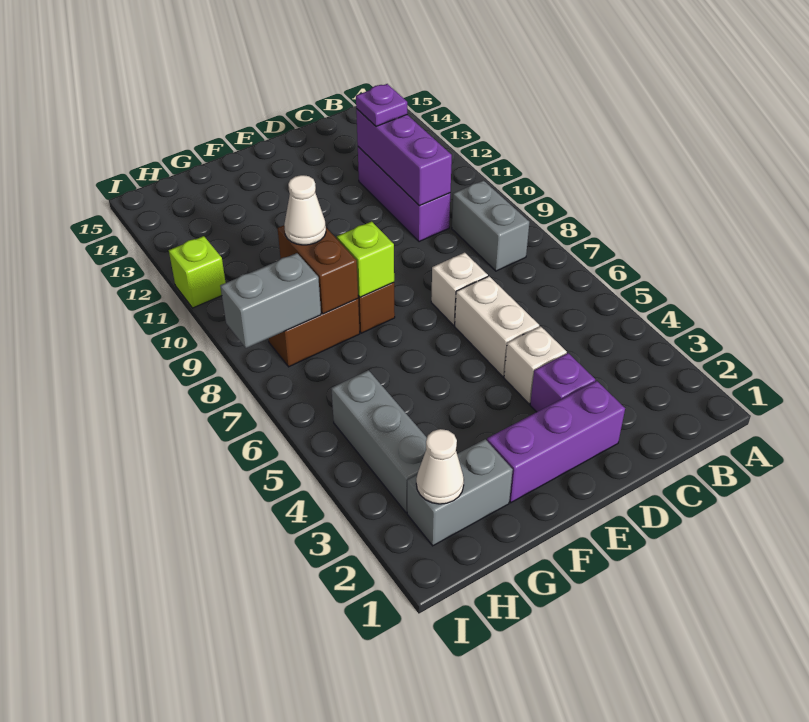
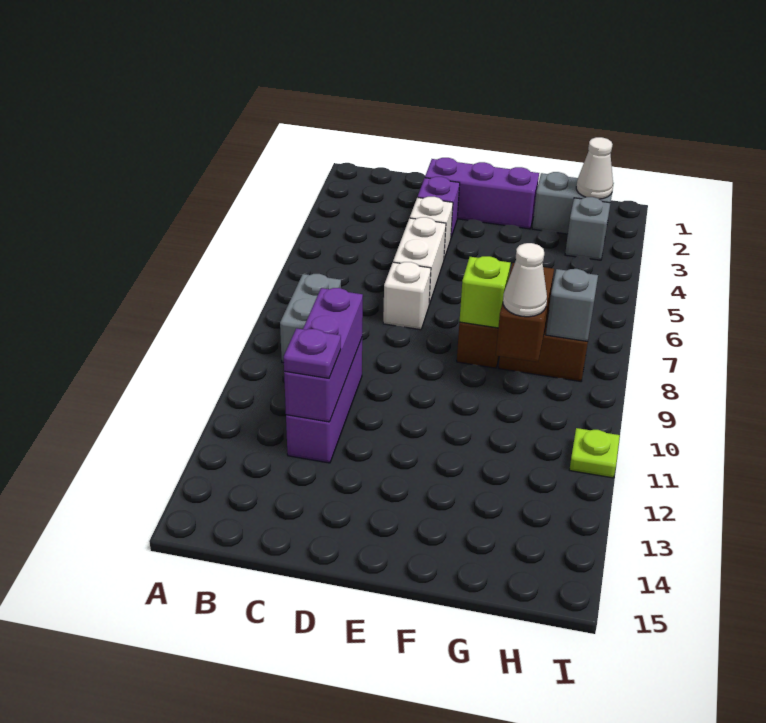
grey brick H3:H5 level 1 -> grey brick H3 level 1
grey brick H8:I8 level 2 -> grey brick H8 level 2
lime brick I11 level 1 -> lime plate I11 level 1

